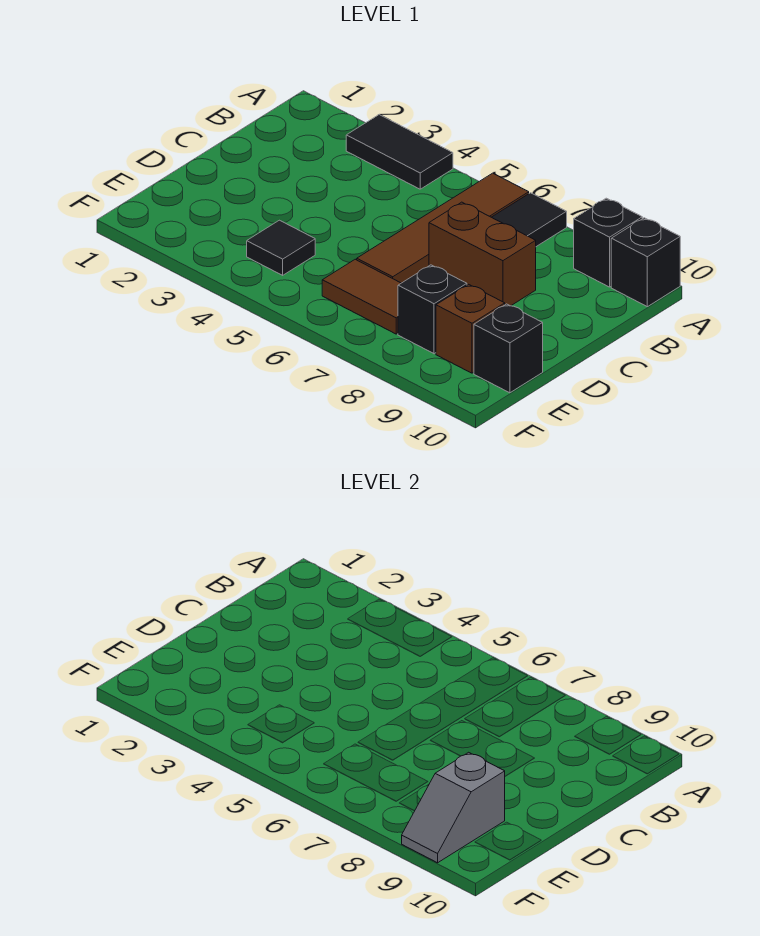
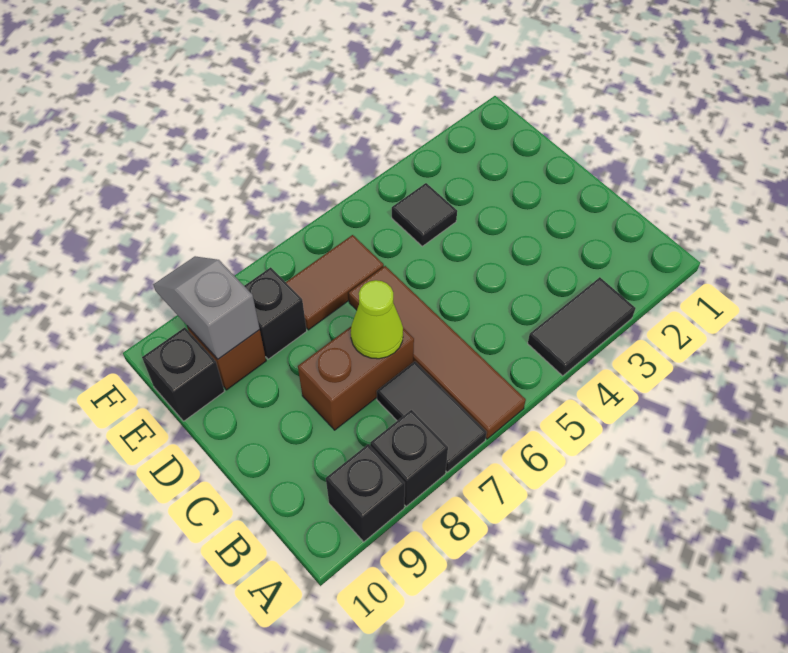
black brick A10 level 1 -> black brick A8 level 1
none -> lime cone C7 level 2

